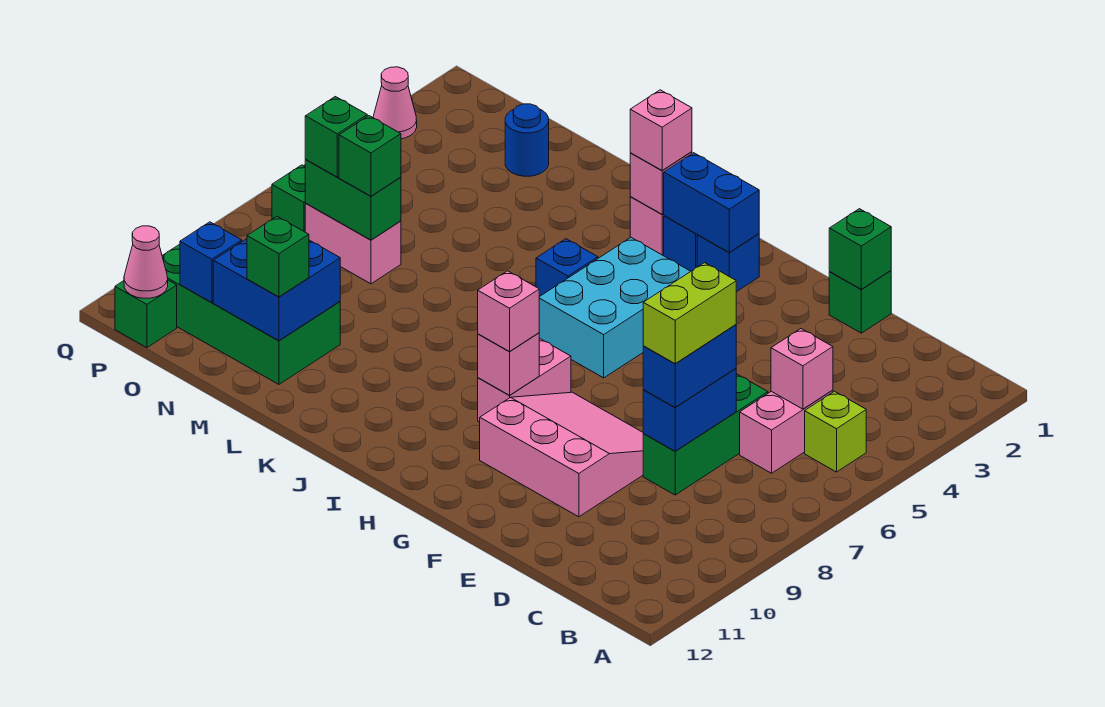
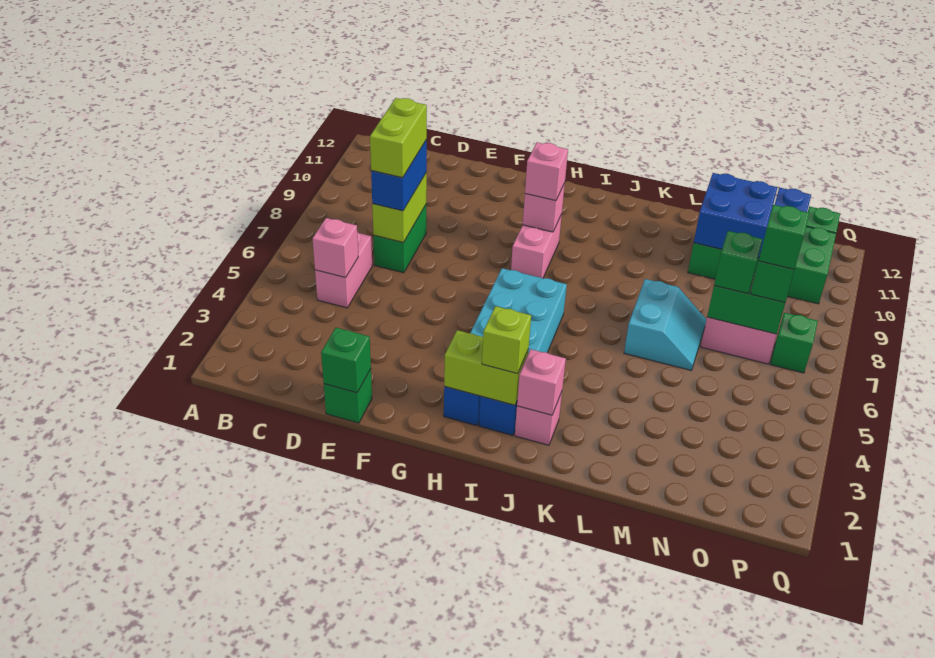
lime brick B5 level 1 -> lime brick I2 level 3
green brick D6:D8 level 1 -> green brick D7:D8 level 1
blue brick D7:D8 level 2 -> lime brick D7:D8 level 2
pink slope E8:G10 level 1 top 10 -> none
blue brick H2:I2 level 2 -> lime brick H2:I2 level 2
pink brick J2 level 3 -> none
blue brick J5 level 1 -> none
none -> cyan slope L6:M7 level 1 top L
green brick M11 level 3 -> green brick O7 level 4
blue round brick N2 level 1 -> none
pink cone P12 level 2 -> none
pink cone Q3 level 1 -> none

